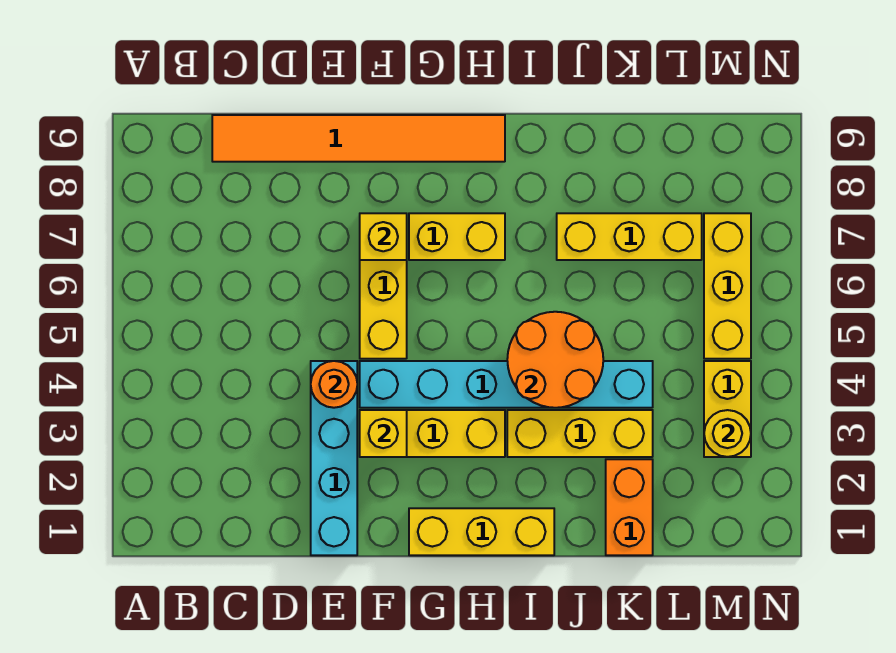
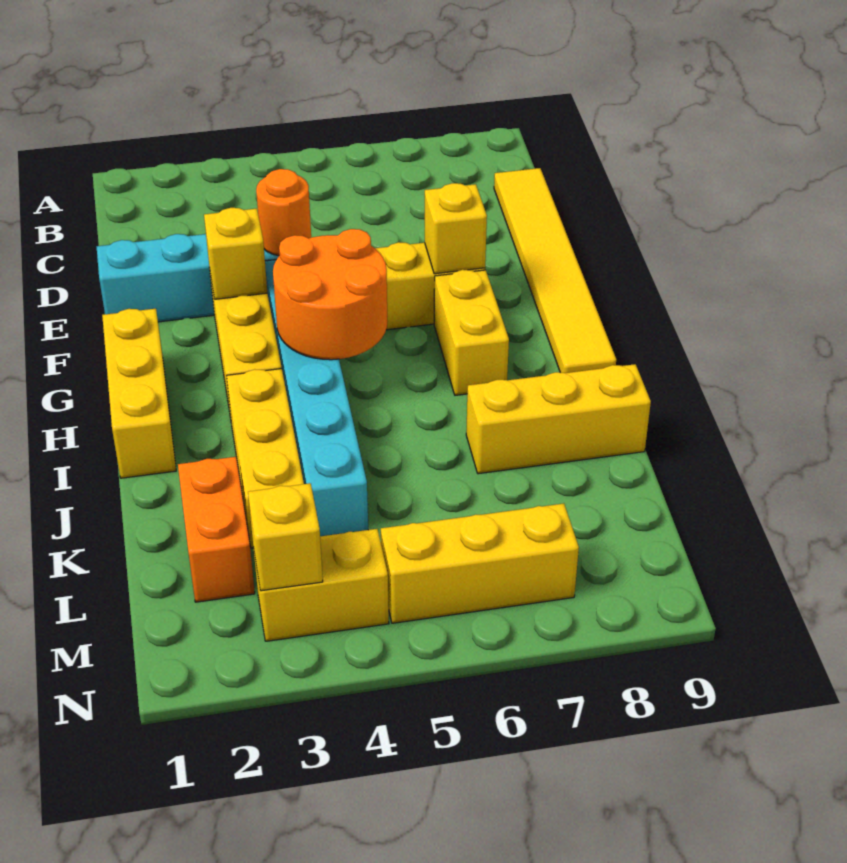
orange tile C9:H9 level 1 -> yellow tile C9:H9 level 1
orange round brick I4:J5 level 2 -> orange round brick G4:H5 level 2
yellow brick J7:L7 level 1 -> yellow brick J7:J9 level 1
orange brick K1:K2 level 1 -> orange brick K2:L2 level 1
yellow round brick M3 level 2 -> yellow brick M3 level 2

